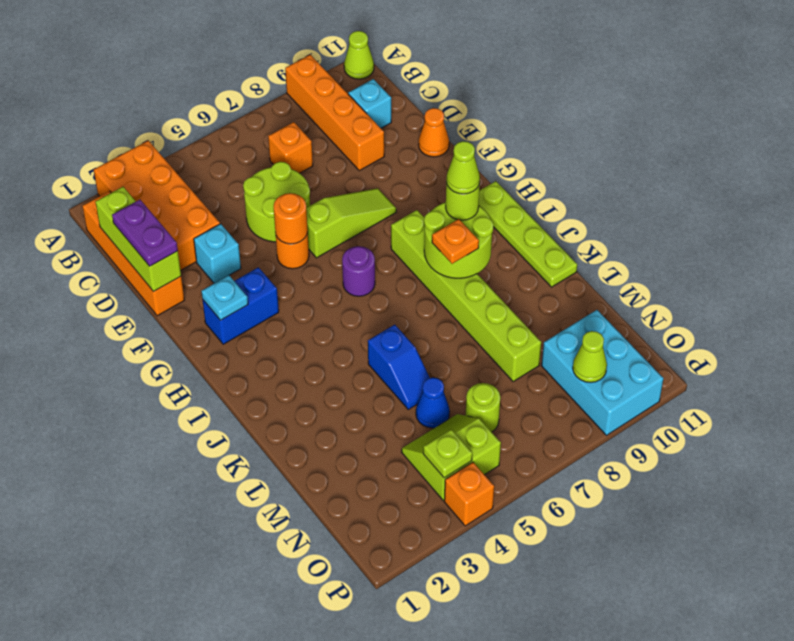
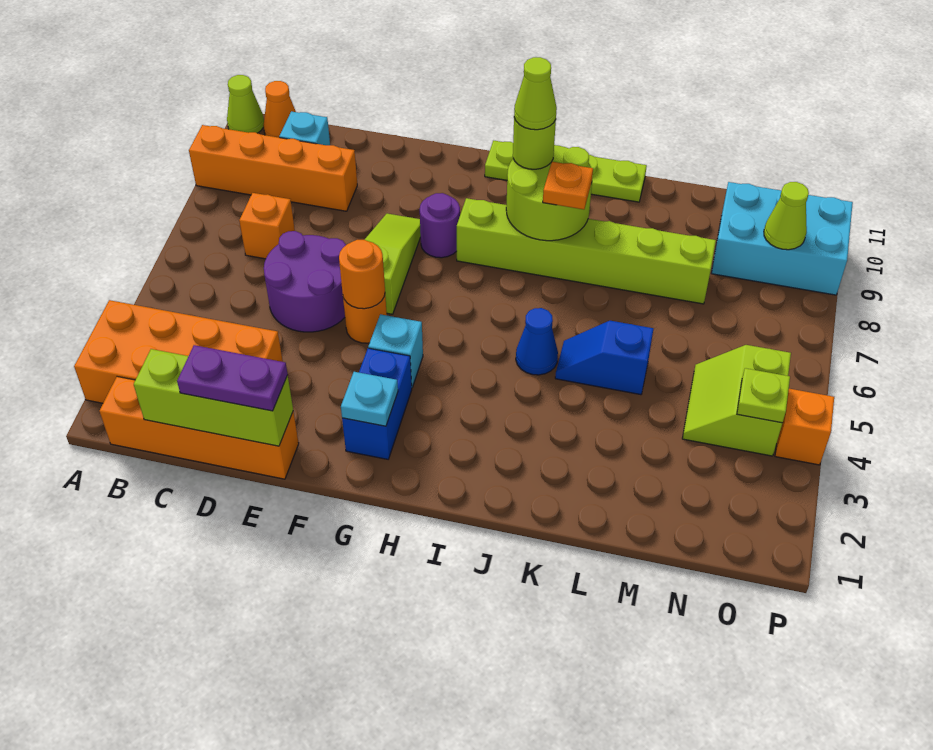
lime round brick D5:E6 level 1 -> purple round brick D5:E6 level 1
cyan brick E3 level 1 -> cyan brick G4 level 1
orange cone E11 level 1 -> orange cone B11 level 1
purple round brick H6 level 1 -> purple round brick G8 level 1
blue slope K5:L5 level 1 top K -> blue slope K5:L5 level 1 top L
blue cone M5 level 1 -> blue cone J5 level 1
lime round brick N6 level 1 -> none

